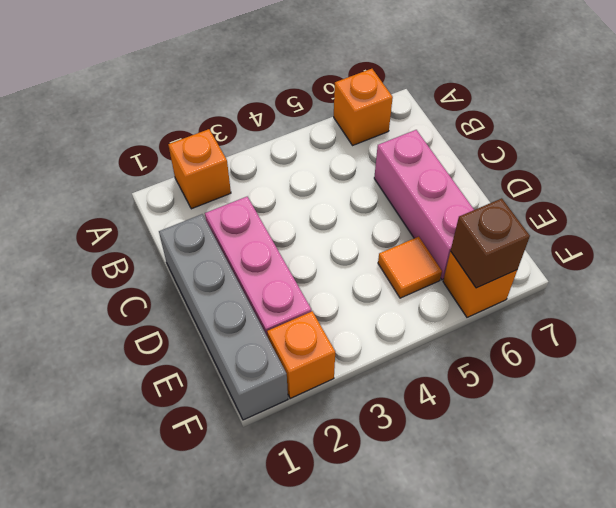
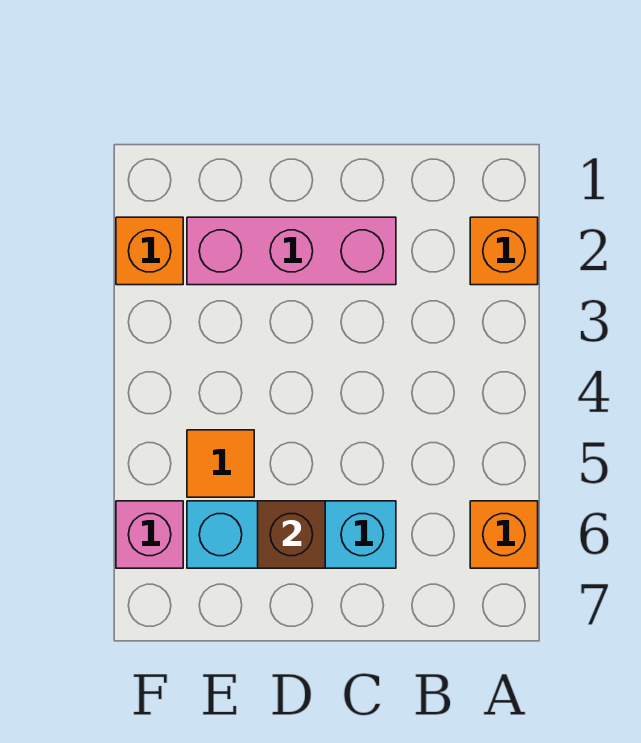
grey brick C1:F1 level 1 -> none
pink brick C6:E6 level 1 -> cyan brick C6:E6 level 1
orange brick F6 level 1 -> pink brick F6 level 1
brown brick F6 level 2 -> brown brick D6 level 2

